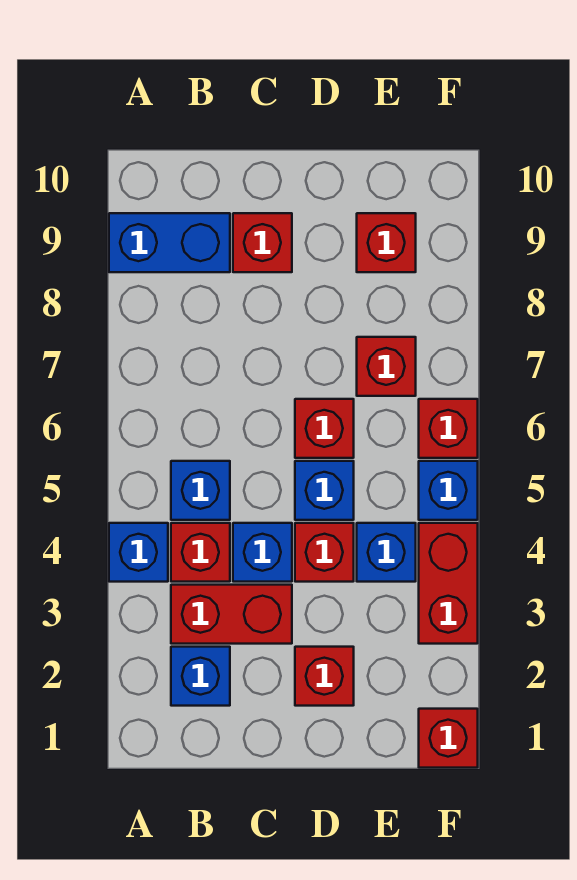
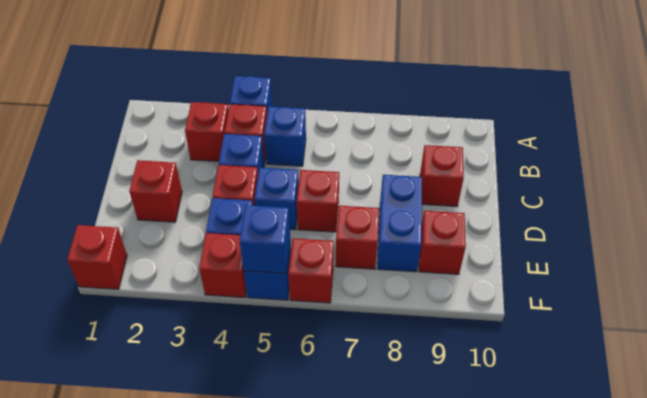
blue brick A9:B9 level 1 -> blue brick D8:E8 level 1
blue brick B2 level 1 -> blue brick F5 level 2
red brick B3:C3 level 1 -> red brick B3 level 1
red brick F3:F4 level 1 -> red brick F4 level 1

